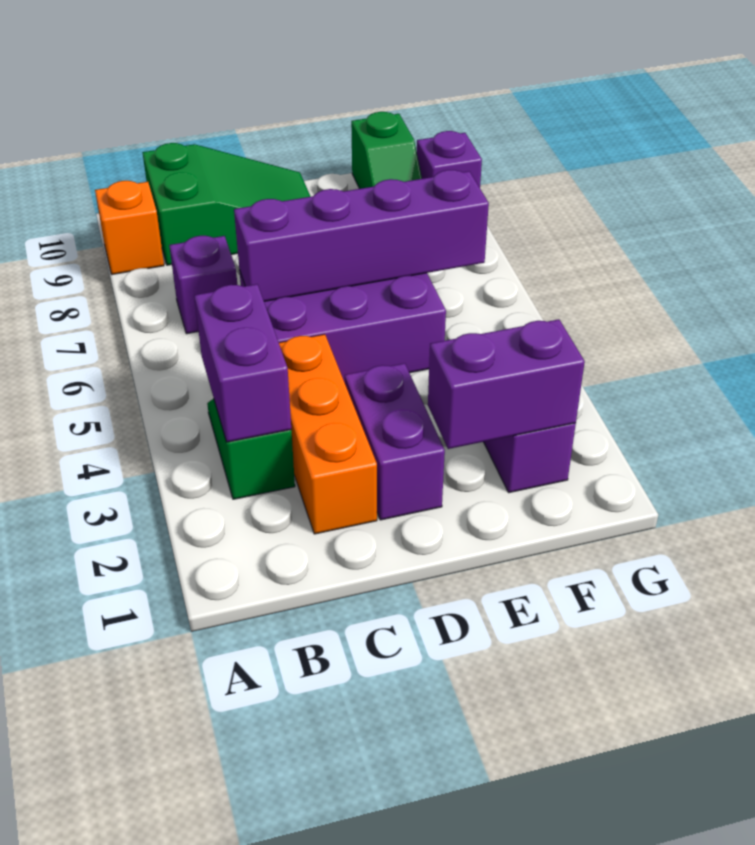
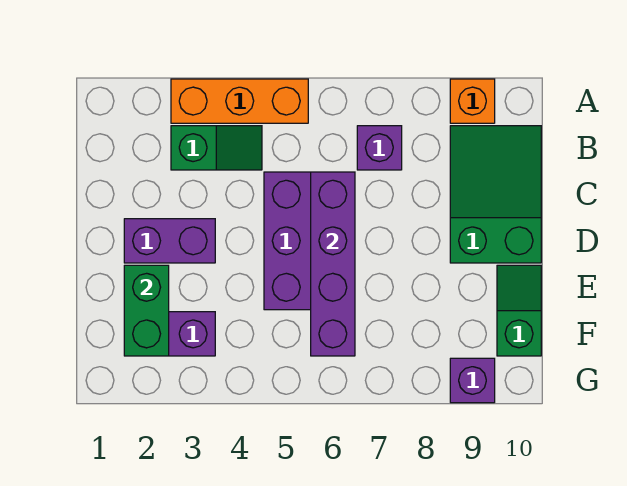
purple brick B3:B4 level 2 -> none
green slope B9:D10 level 1 top B -> green slope B9:D10 level 1 top D
orange brick C2:C4 level 1 -> orange brick A3:A5 level 1
purple brick E2:F2 level 2 -> green brick E2:F2 level 2
green slope F9:F10 level 1 top 10 -> green slope E10:F10 level 1 top F

